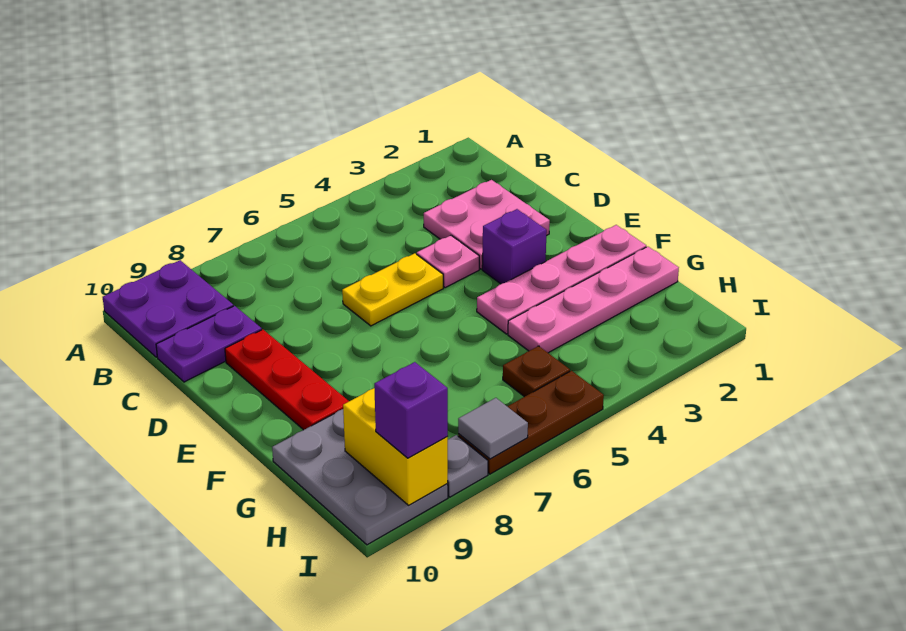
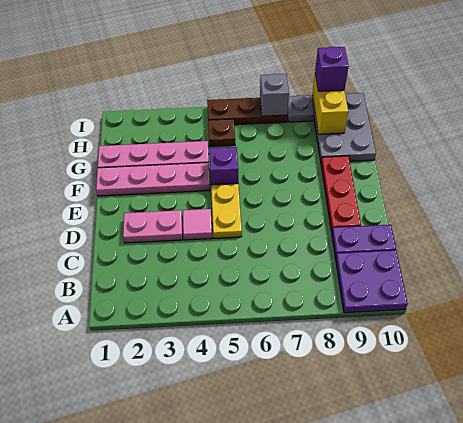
pink plate C2:D3 level 1 -> pink plate D2:D3 level 1
pink plate D4 level 1 -> pink tile D4 level 1
yellow plate D5:D6 level 1 -> yellow plate D5:E5 level 1
purple brick E3 level 1 -> purple brick F5 level 1
grey tile I7 level 2 -> grey brick I7 level 2

